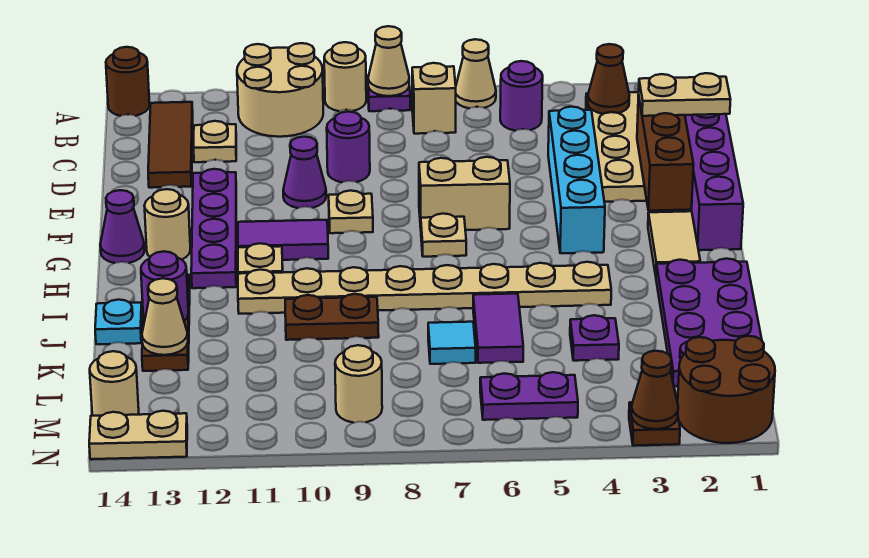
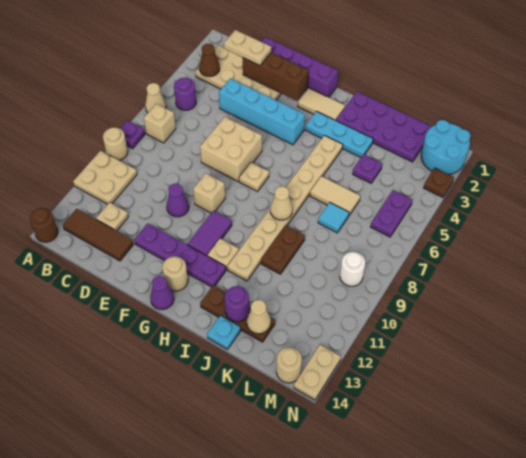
tan cone A8 level 2 -> tan cone I8 level 2
tan round brick A10:B11 level 1 -> tan plate A10:B11 level 1
tan plate D1:D2 level 3 -> tan plate C2:D2 level 3
purple round brick D9 level 1 -> none
tan brick F6:F7 level 1 -> tan brick E6:F7 level 1
tan plate F9 level 1 -> tan brick F9 level 1
none -> cyan plate H3:J3 level 1
purple tile J6:K6 level 1 -> tan tile J6:K6 level 1
brown round brick M1:N2 level 1 -> cyan round brick M1:N2 level 1
tan round brick M9 level 1 -> white round brick M9 level 1
brown cone N3 level 2 -> none

